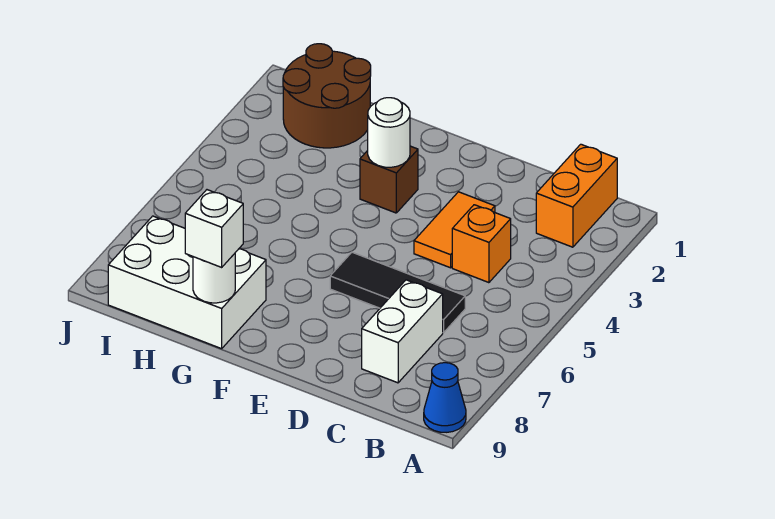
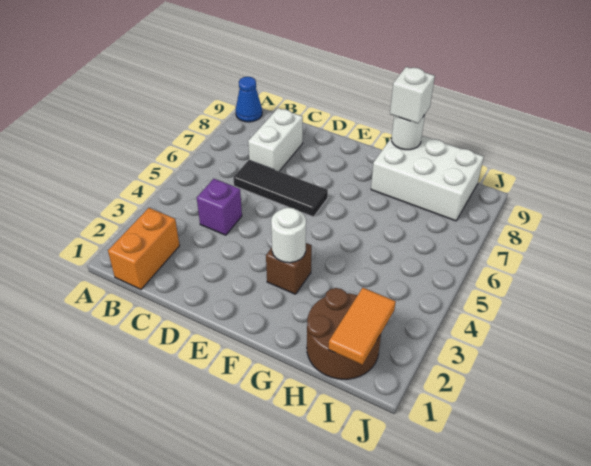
orange brick C4 level 1 -> purple brick C4 level 1
orange tile D3:D4 level 1 -> orange tile I1:I2 level 2

